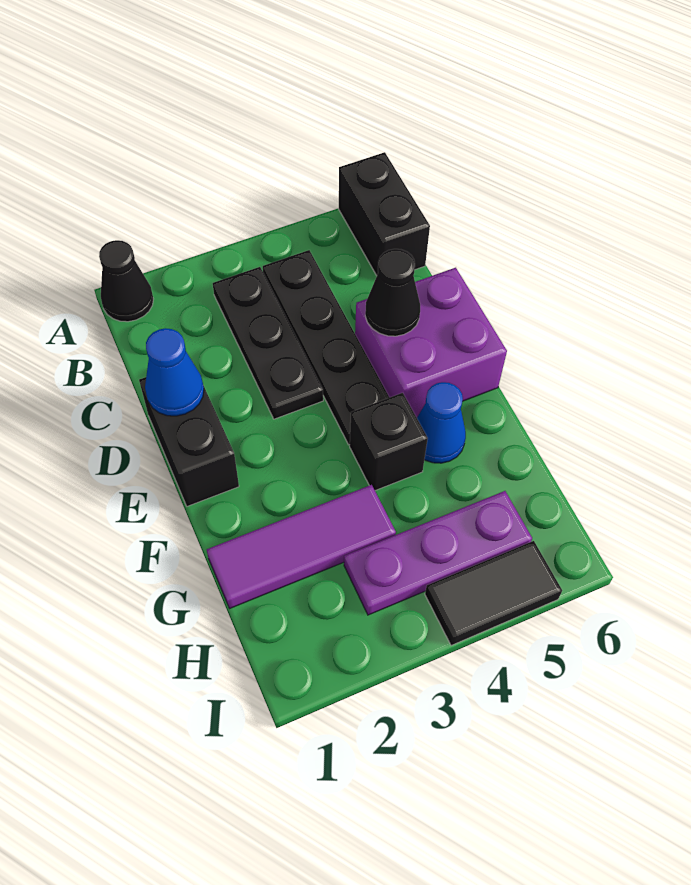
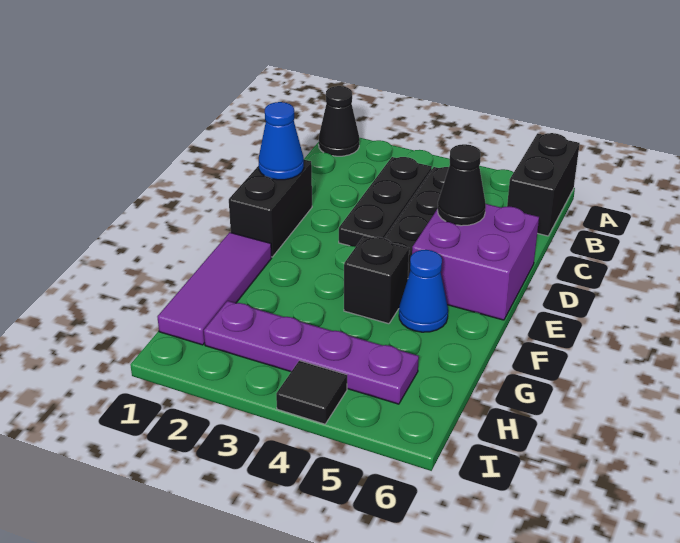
purple tile G1:G3 level 1 -> purple tile F1:H1 level 1
purple plate H3:H5 level 1 -> purple plate H2:H5 level 1
black tile I4:I5 level 1 -> black tile I4 level 1

